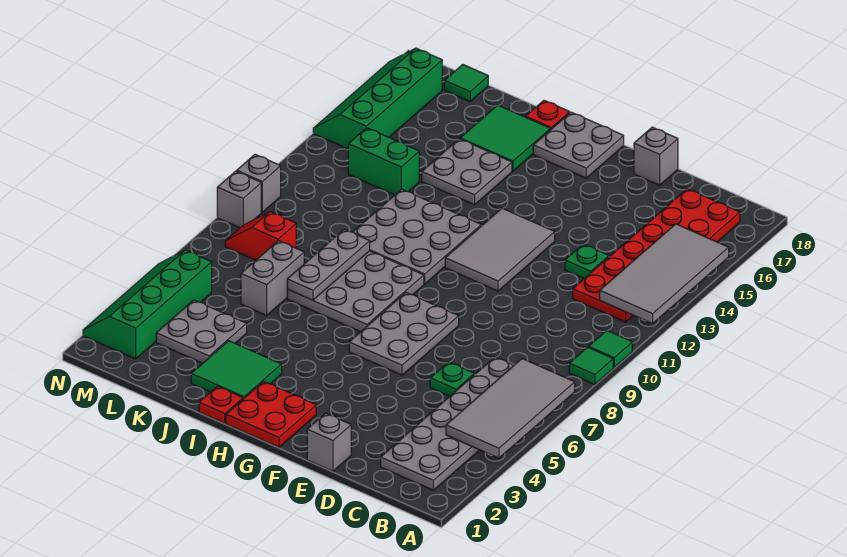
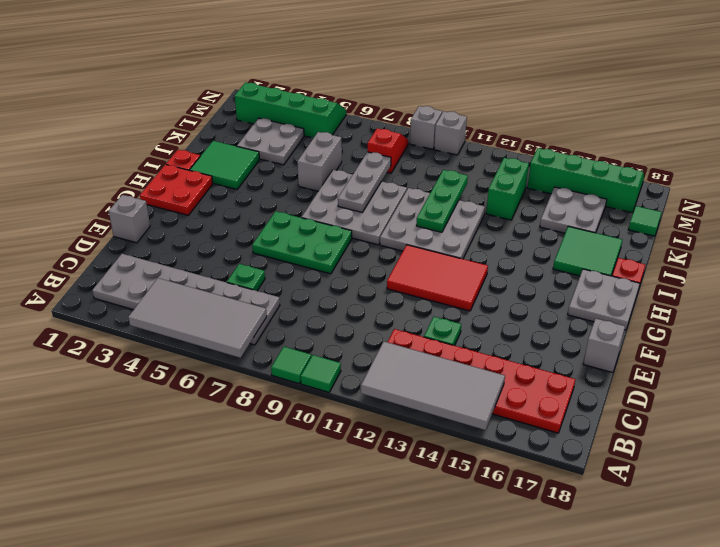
grey plate F6:G8 level 1 -> green plate F6:G8 level 1
grey tile F11:G13 level 1 -> red tile F11:G13 level 1
none -> green plate I11:K11 level 2
grey plate I14:J15 level 1 -> grey plate K15:L16 level 1
grey plate J7:J9 level 2 -> grey plate I8:K8 level 2
grey brick K6:K7 level 1 -> grey brick J6:K6 level 1

